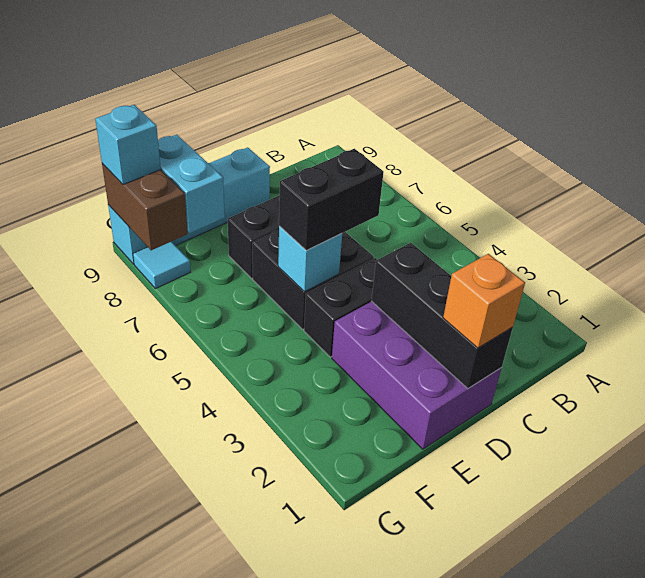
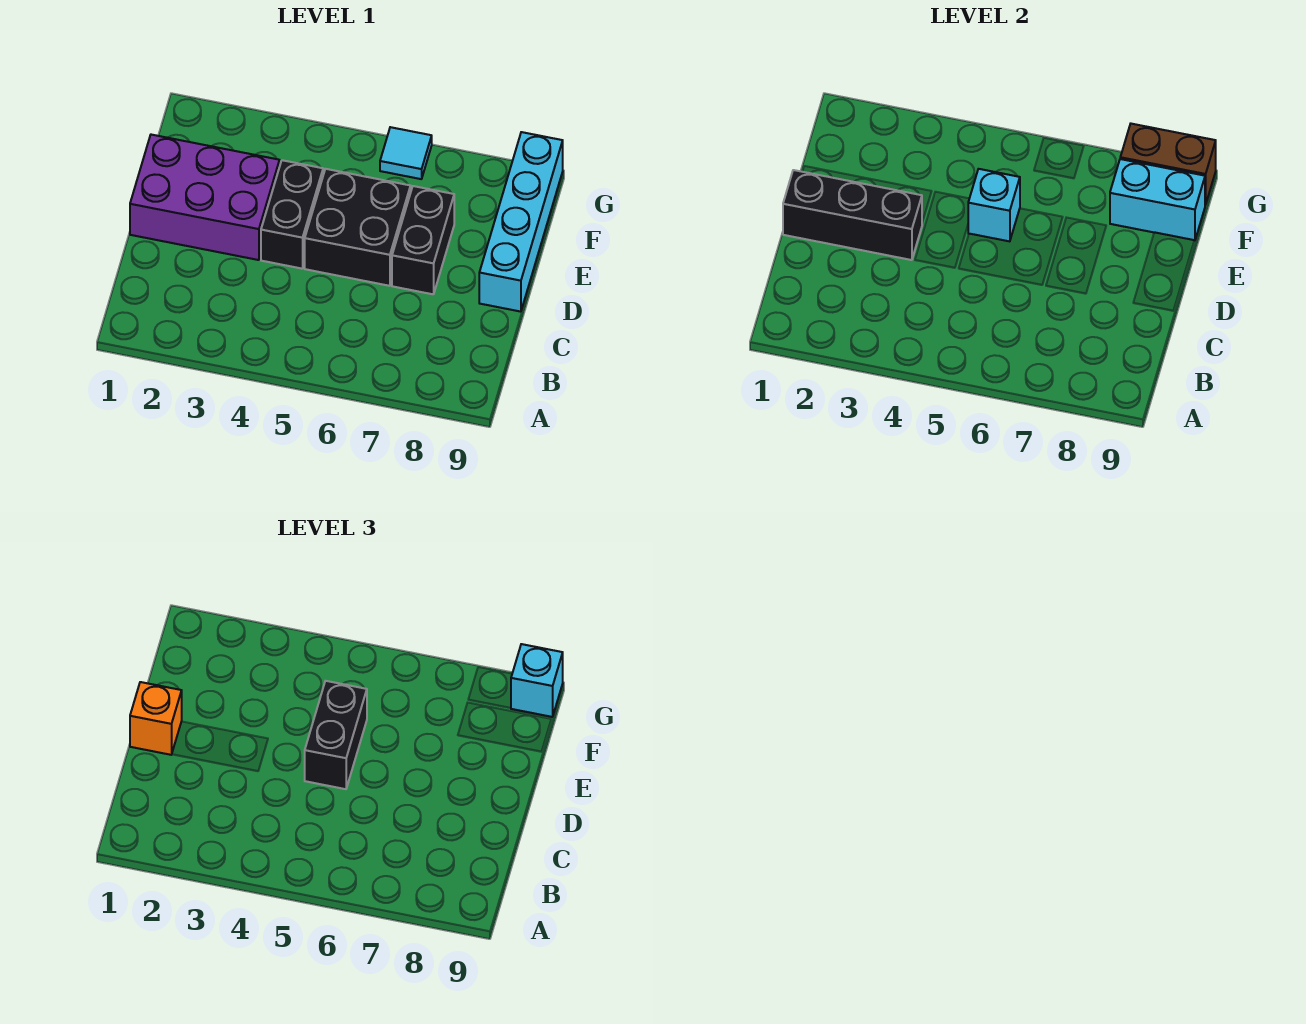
cyan tile G8 level 1 -> cyan tile G6 level 1

